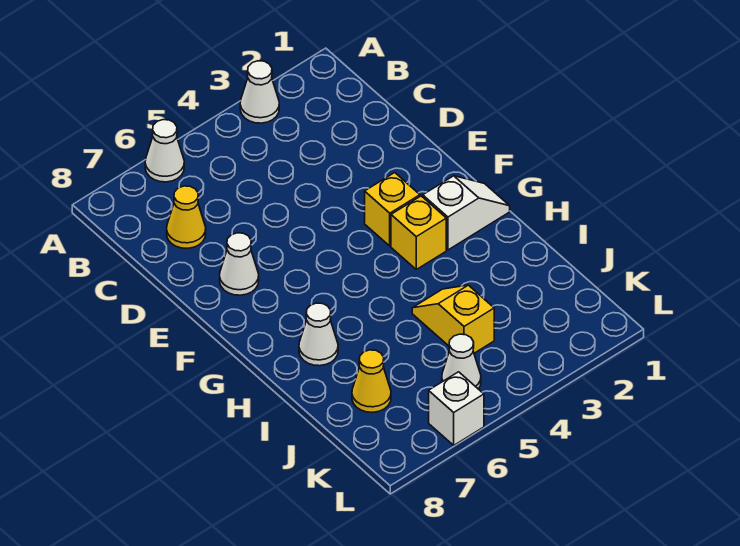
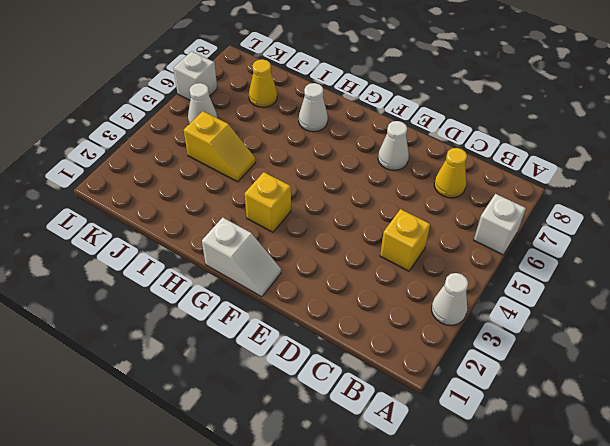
white cone A6 level 1 -> white brick A6 level 1
yellow brick F3 level 1 -> yellow brick C4 level 1
white slope G1:G2 level 1 top 2 -> white slope F1:G1 level 1 top G

